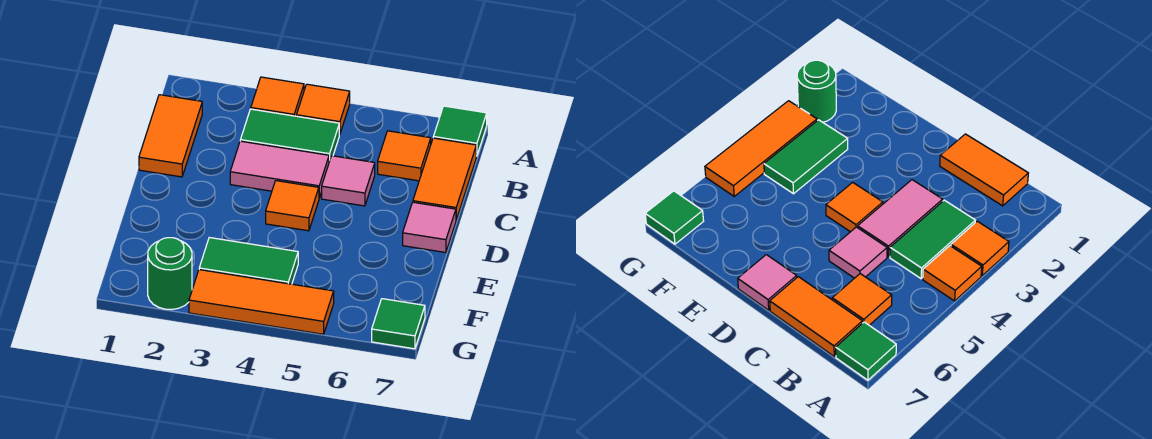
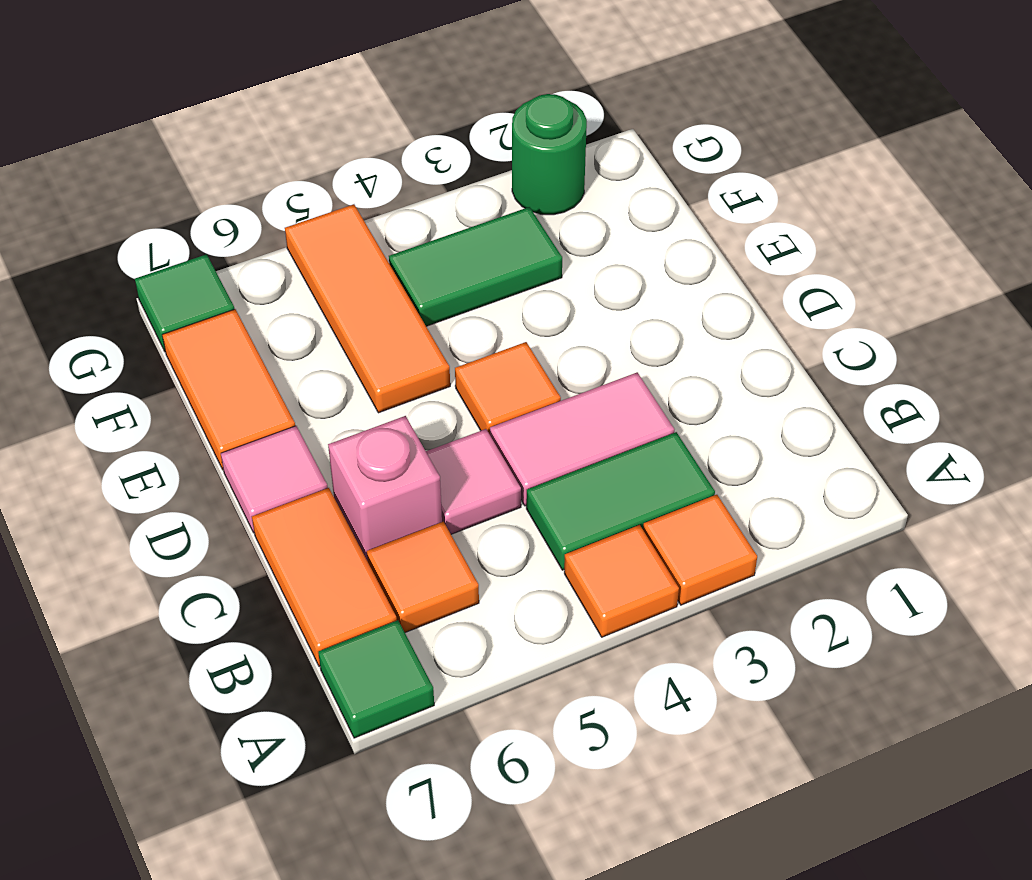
orange tile B1:C1 level 1 -> orange tile E7:F7 level 1
none -> pink brick C6 level 1
orange tile G3:G5 level 1 -> orange tile E5:G5 level 1

